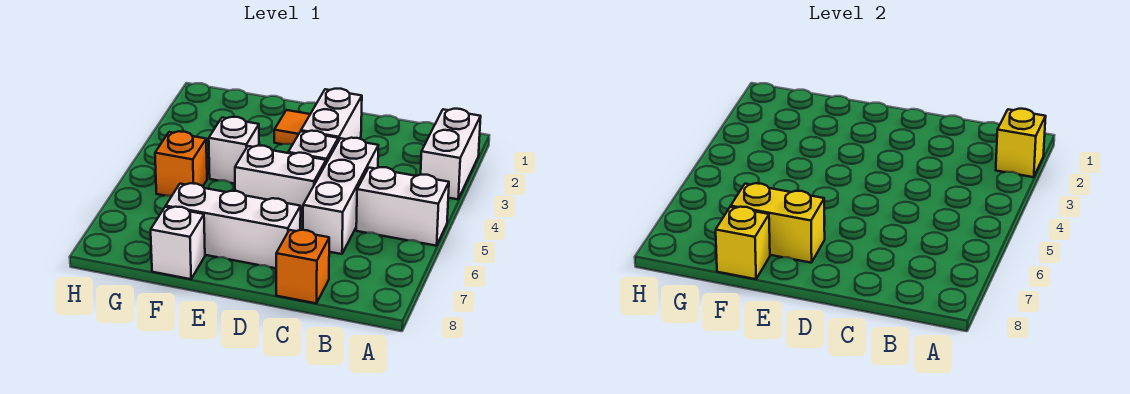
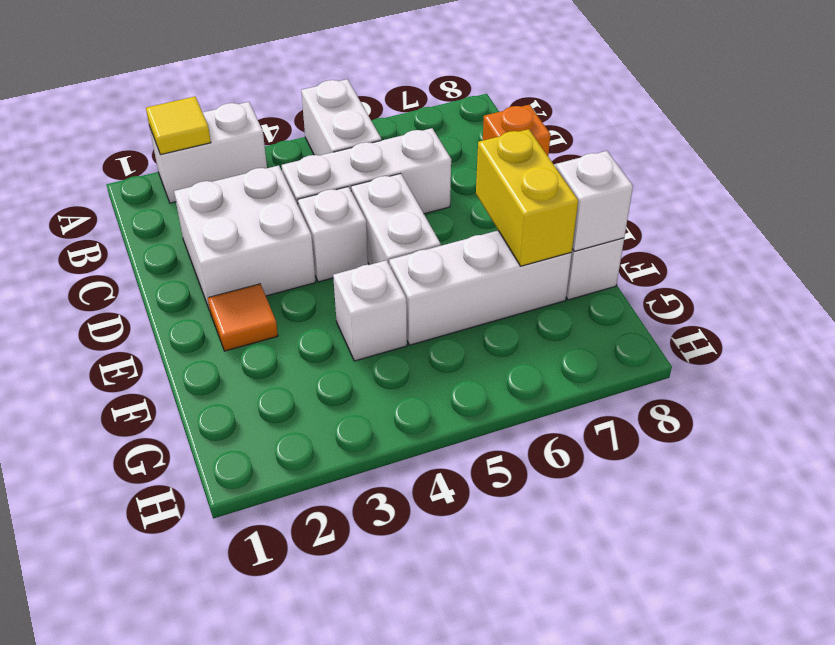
yellow brick A2 level 2 -> yellow tile A2 level 2
white brick D2:D3 level 1 -> white brick C2:D3 level 1
white brick D7:F7 level 1 -> white brick F5:F7 level 1
yellow brick F8 level 2 -> white brick F8 level 2
orange brick G5 level 1 -> none

